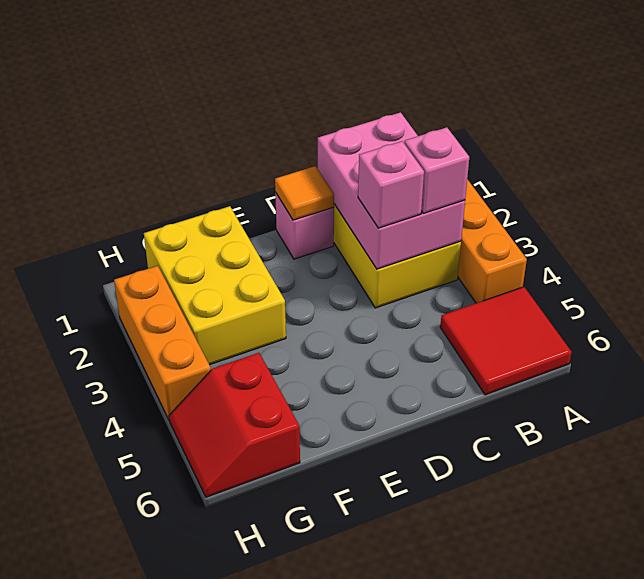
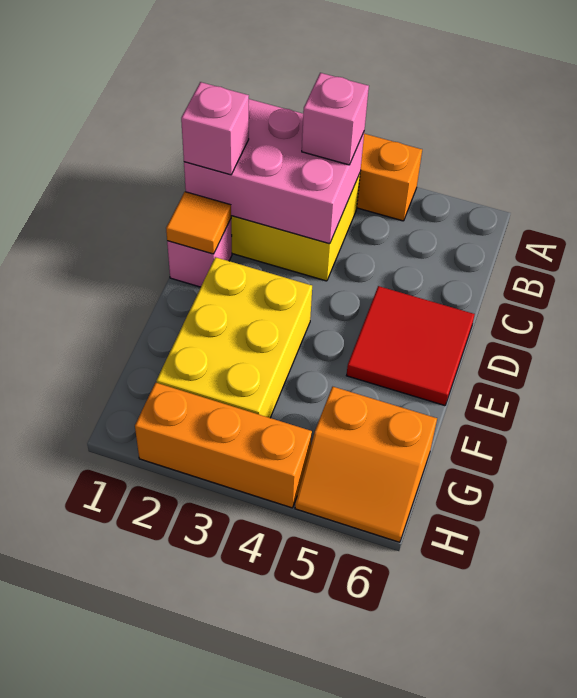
red tile A5:B6 level 1 -> red tile D5:E6 level 1
pink brick C3 level 3 -> pink brick C1 level 3
yellow brick F1:G3 level 1 -> yellow brick E2:G3 level 1
red slope G5:H6 level 1 top G -> orange slope G5:H6 level 1 top G

